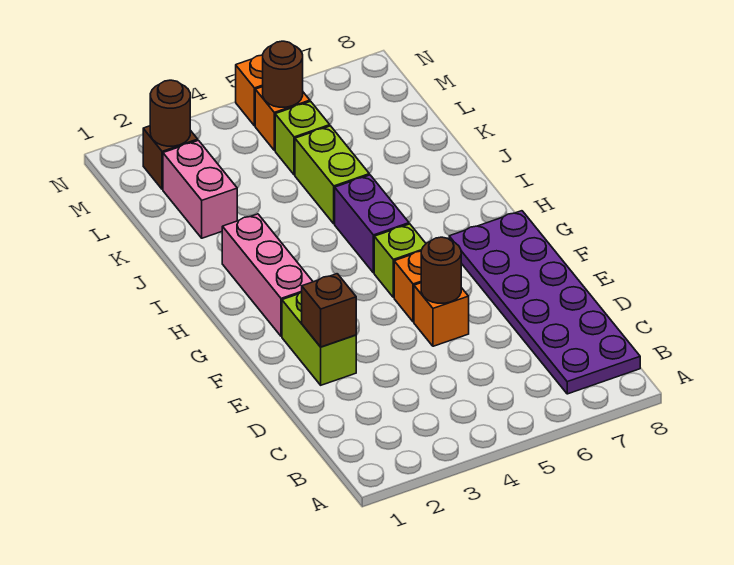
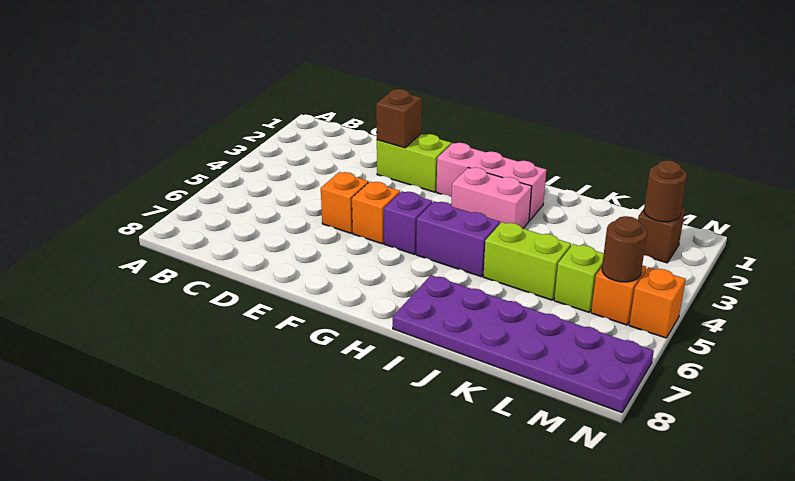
purple plate B7:G8 level 1 -> purple plate I7:N8 level 1
brown round brick E5 level 2 -> none
lime brick G5 level 1 -> purple brick G5 level 1
pink brick K2:L2 level 1 -> pink brick H3:I3 level 1

